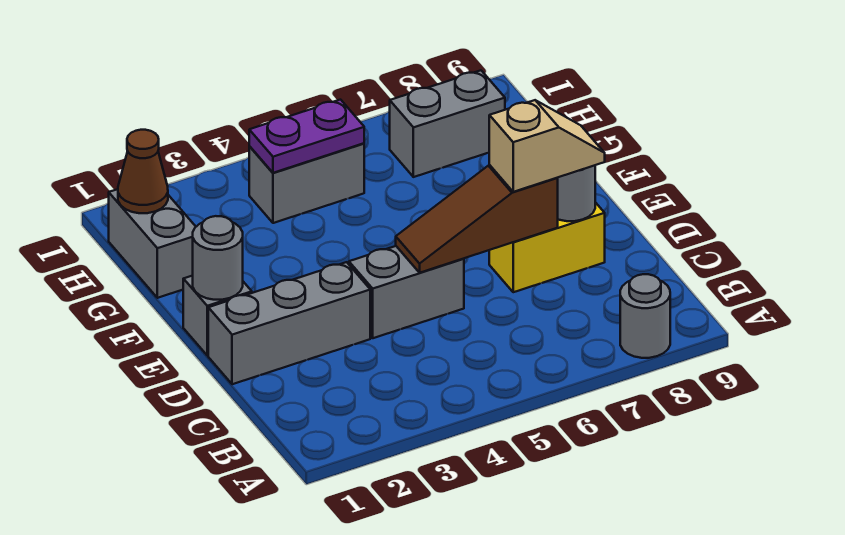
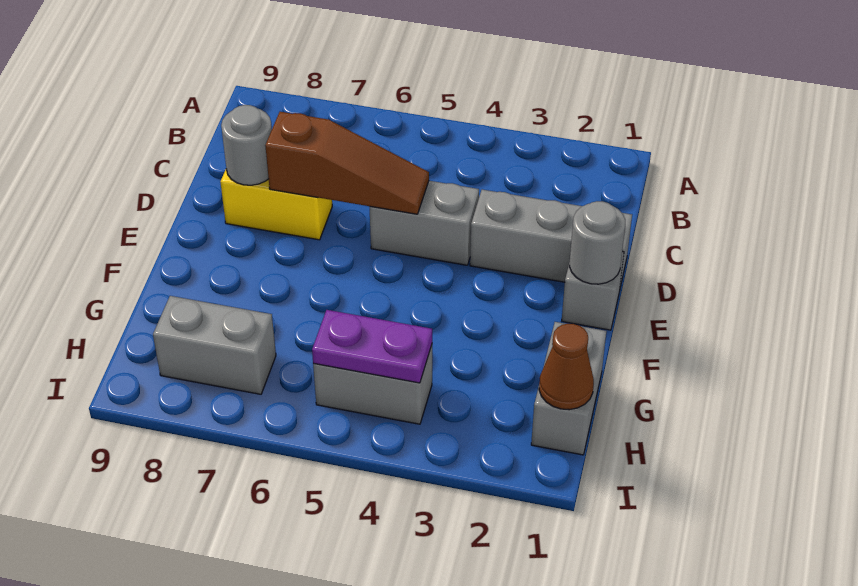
grey round brick A8 level 1 -> none
tan slope D7:D8 level 3 top 7 -> none

